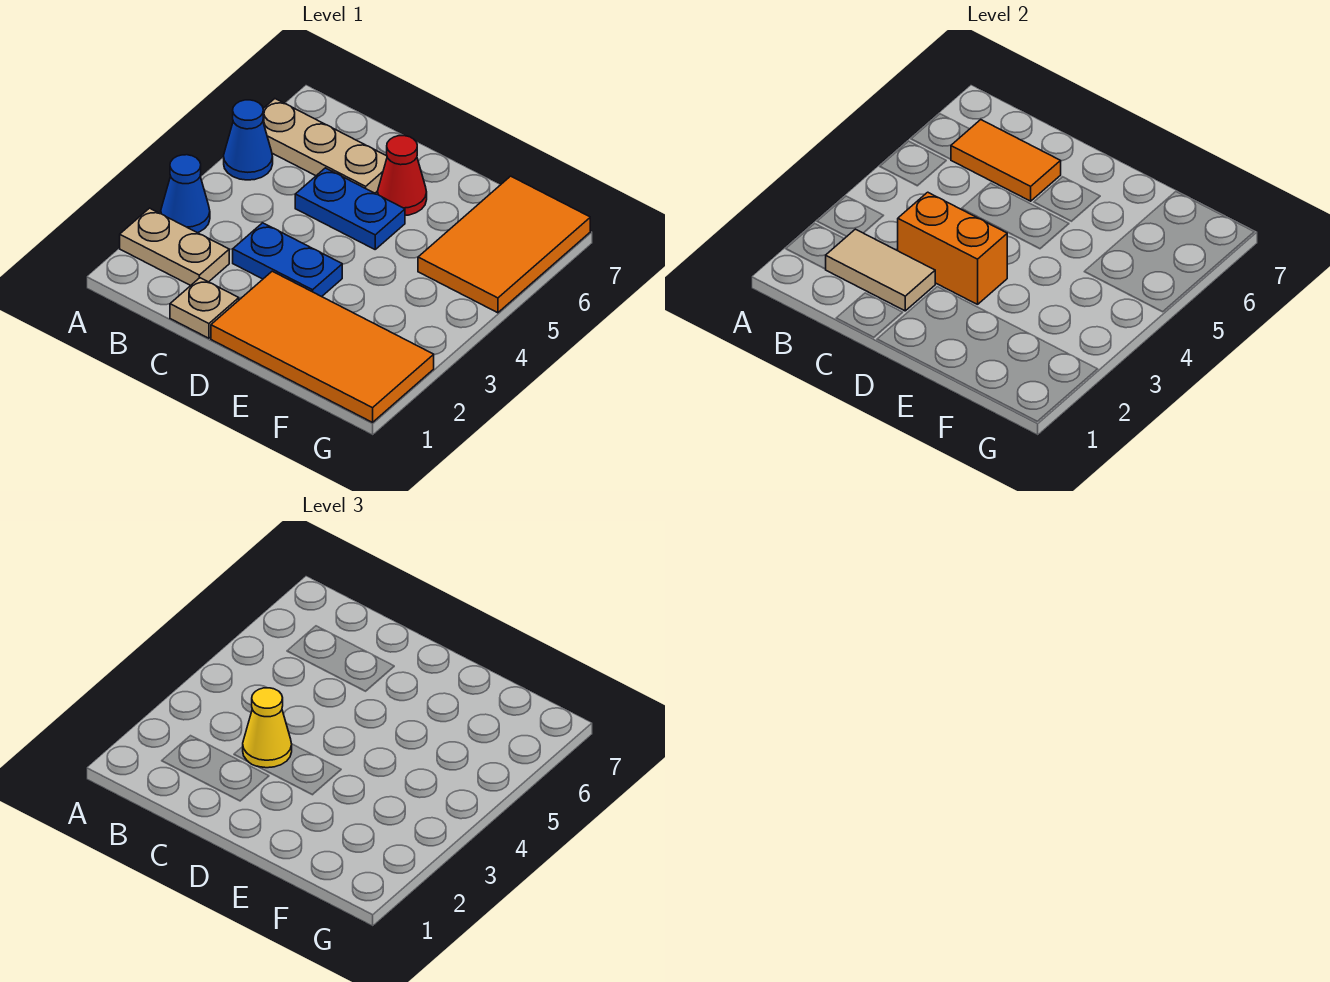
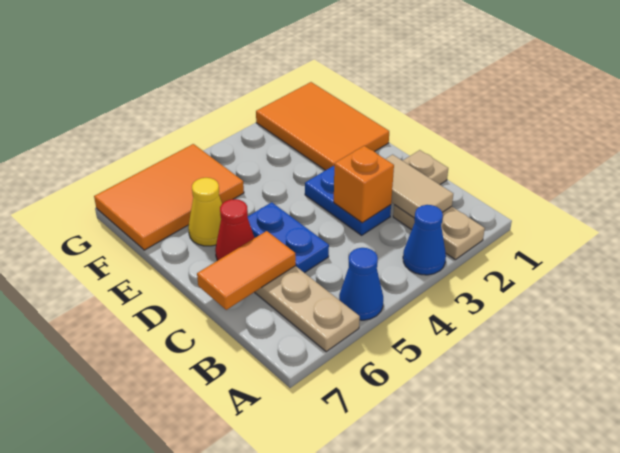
orange tile B6:C6 level 2 -> orange tile C6:C7 level 2
orange brick C3:D3 level 2 -> orange brick C3 level 2
yellow cone C3 level 3 -> yellow cone E6 level 1
orange tile D1:G2 level 1 -> orange tile E1:G2 level 1

